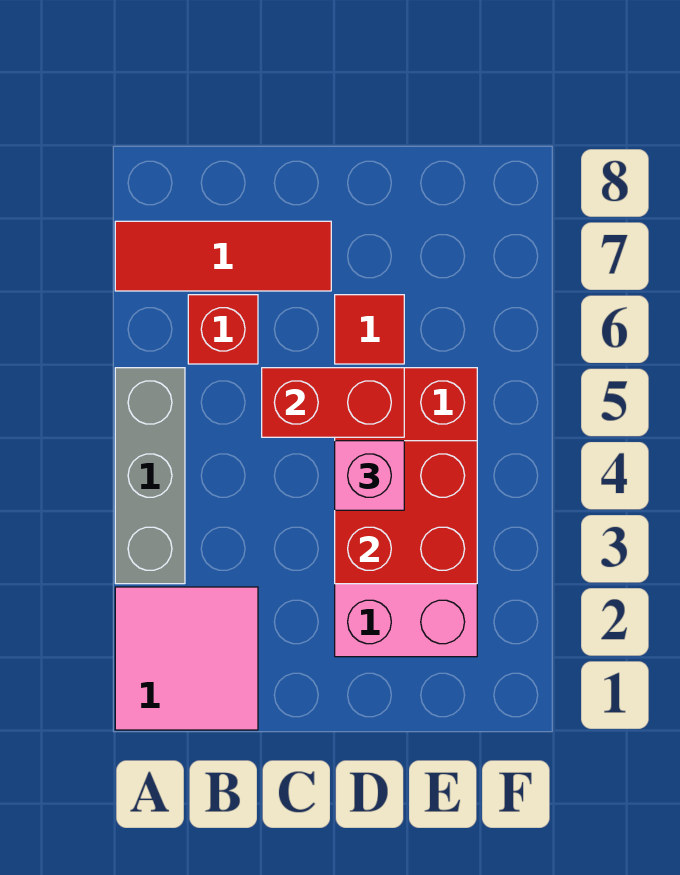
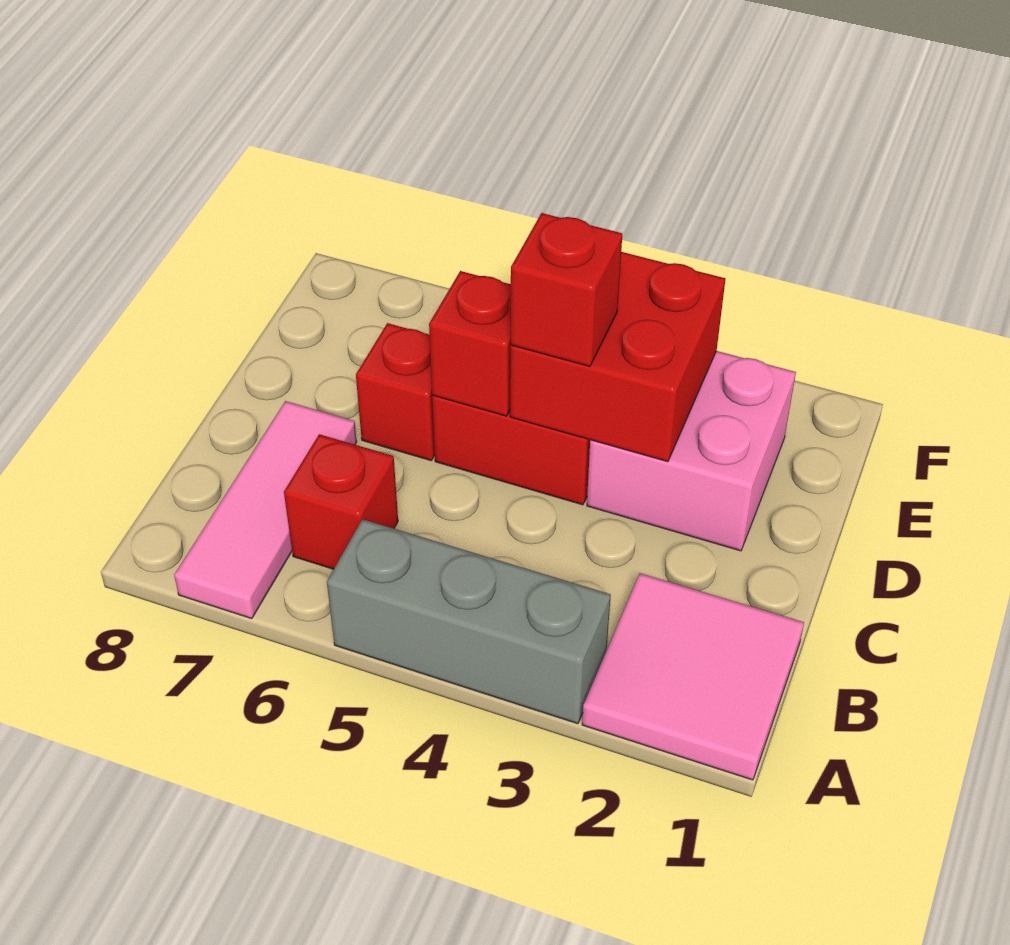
red tile A7:C7 level 1 -> pink tile A7:C7 level 1
red brick C5:D5 level 2 -> red brick D5 level 2
pink brick D4 level 3 -> red brick D4 level 3
red tile D6 level 1 -> red brick D6 level 1

